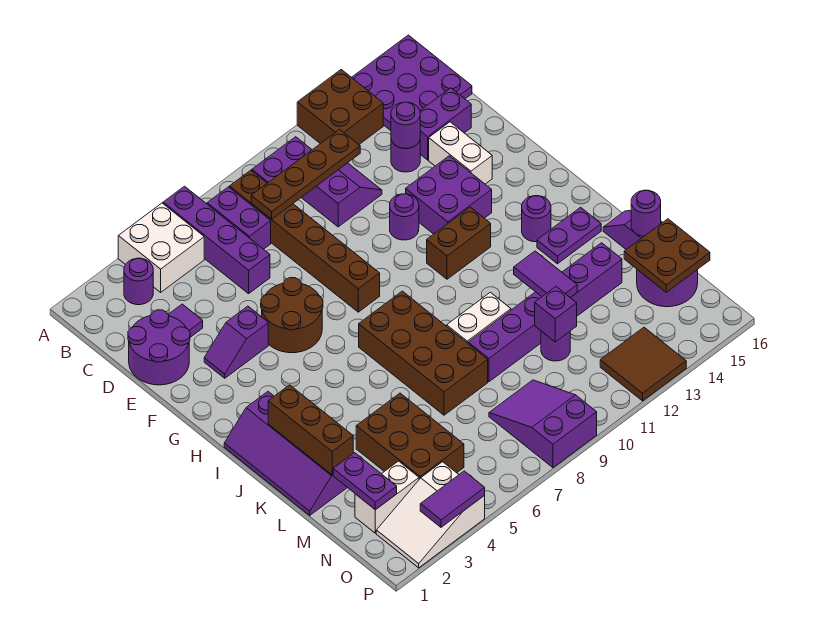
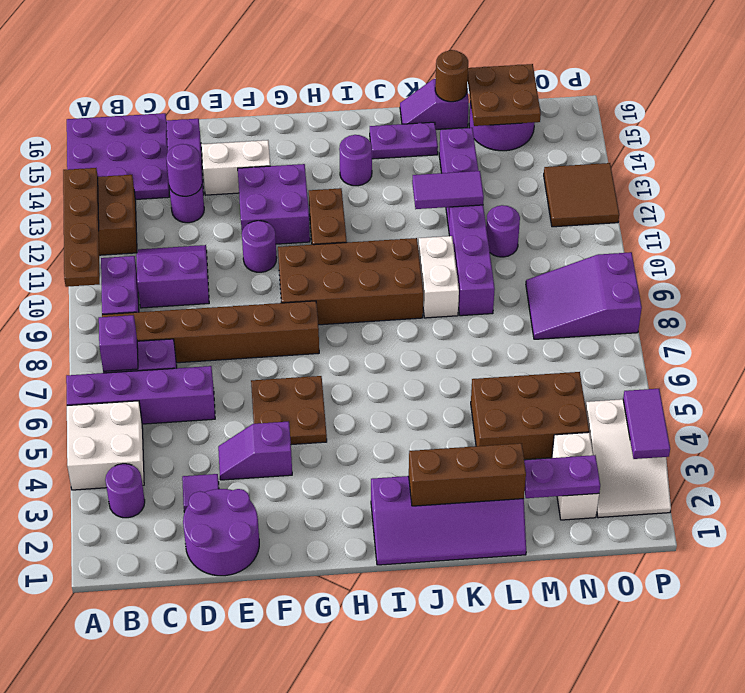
brown plate C8:C11 level 2 -> brown plate A10:A13 level 2
purple slope F3:F4 level 1 top 4 -> purple slope E4:F4 level 1 top F
brown round brick F5:G6 level 1 -> brown plate F5:G6 level 1
brown brick I7:L8 level 1 -> brown brick G9:J10 level 1
purple plate J14:J15 level 1 -> purple plate J15:K15 level 1
purple round brick L16 level 2 -> brown round brick L16 level 2
purple brick M11 level 2 -> purple brick B7 level 2

